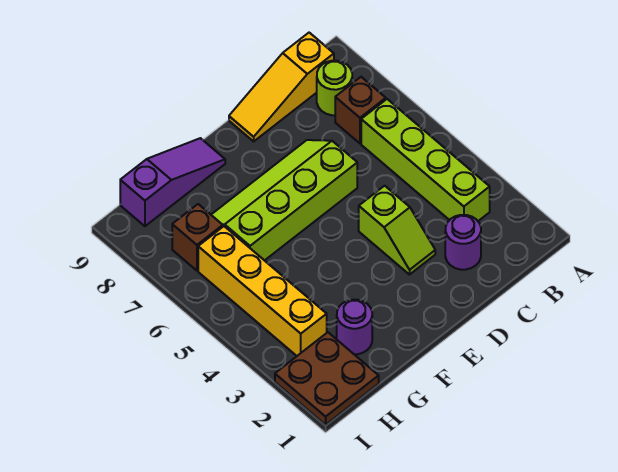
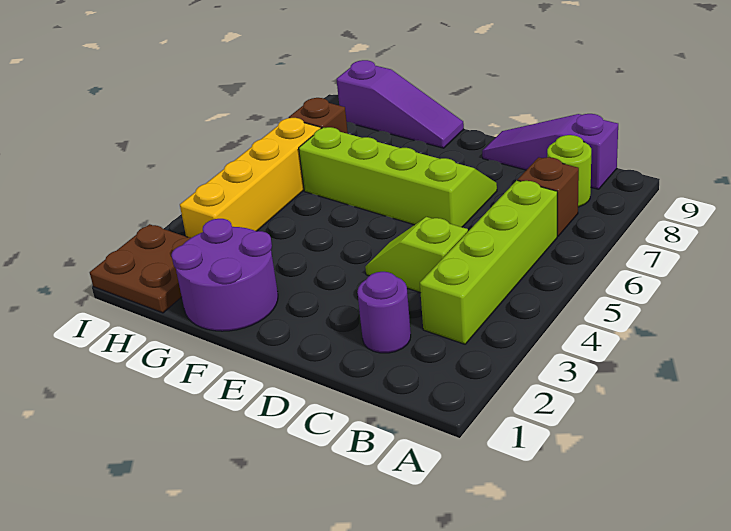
yellow slope B9:D9 level 1 top B -> purple slope B9:D9 level 1 top B
lime slope D3:D4 level 1 top 4 -> lime slope C4:D4 level 1 top C
purple round brick G2 level 1 -> purple round brick F1:G2 level 1

